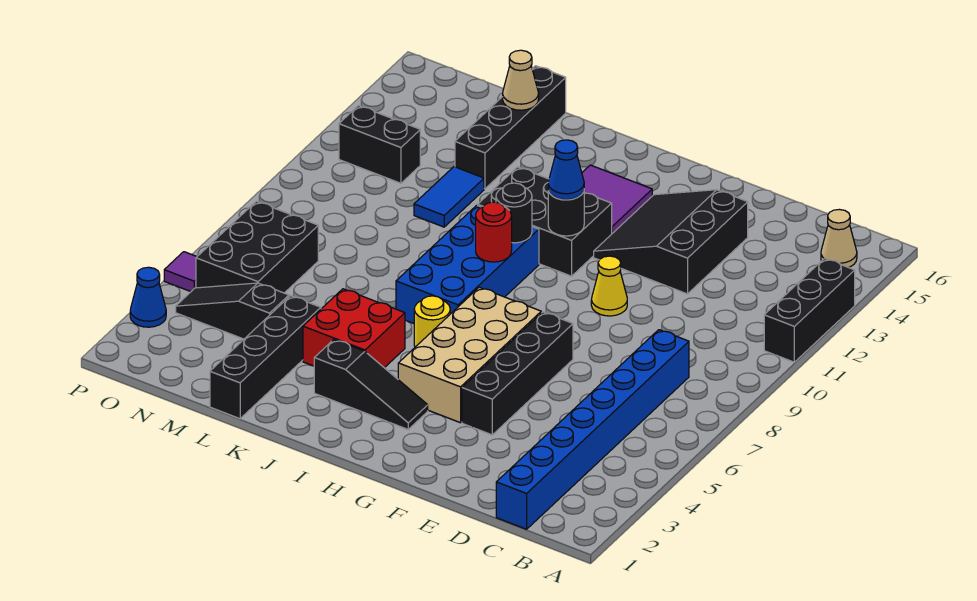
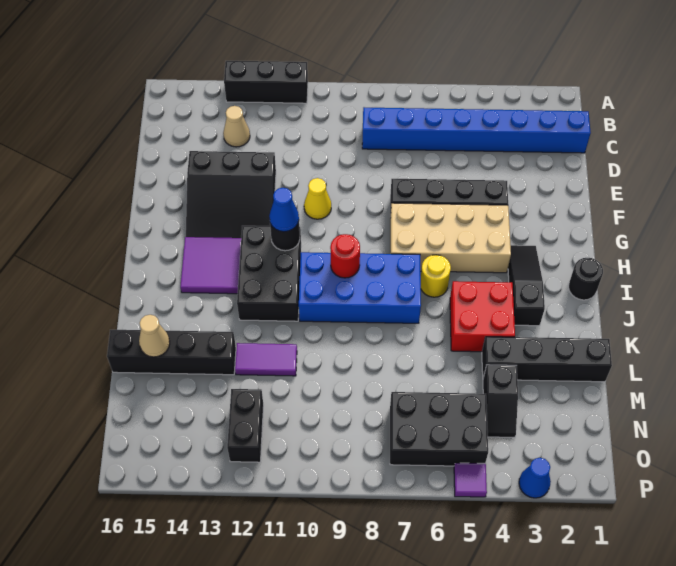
tan cone B15 level 1 -> tan cone C13 level 1
black round brick I10 level 2 -> black round brick I1 level 1
blue tile L11:L12 level 1 -> purple tile L11:L12 level 1
black slope M4:O4 level 1 top M -> black slope M4:N4 level 1 top M

